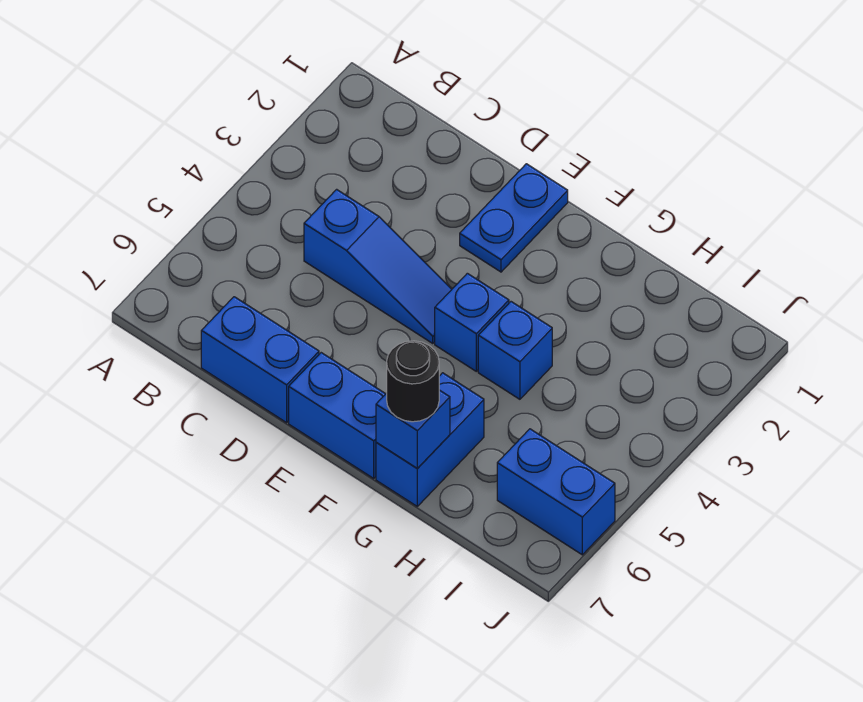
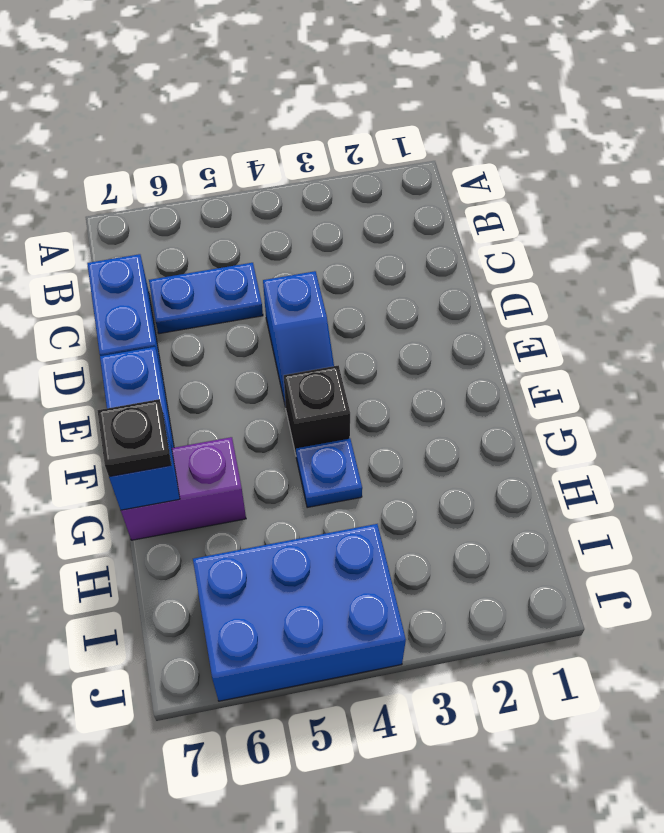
blue slope C4:E4 level 1 top C -> blue slope D4:E4 level 1 top D
blue plate E1:E2 level 1 -> blue plate C5:C6 level 1
blue brick F4 level 1 -> black brick F4 level 1
blue brick G4 level 1 -> blue plate G4 level 1
blue brick G6:G7 level 1 -> purple brick G6:G7 level 1
black round brick G7 level 3 -> black plate G7 level 3
blue brick I6:J6 level 1 -> blue brick I4:J6 level 1

